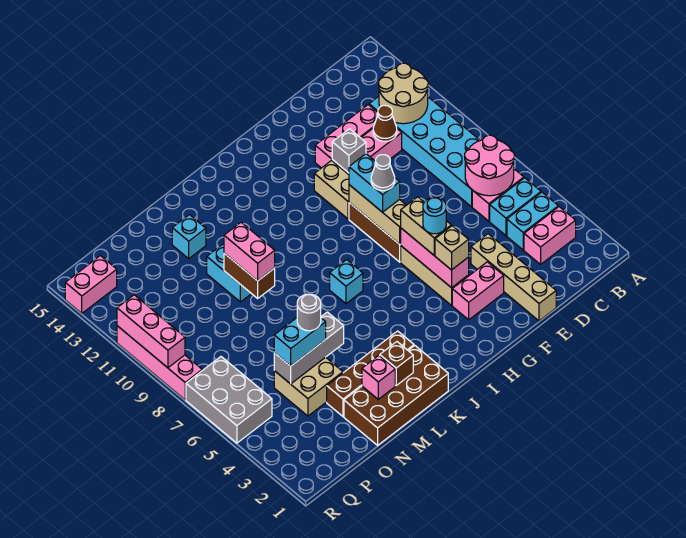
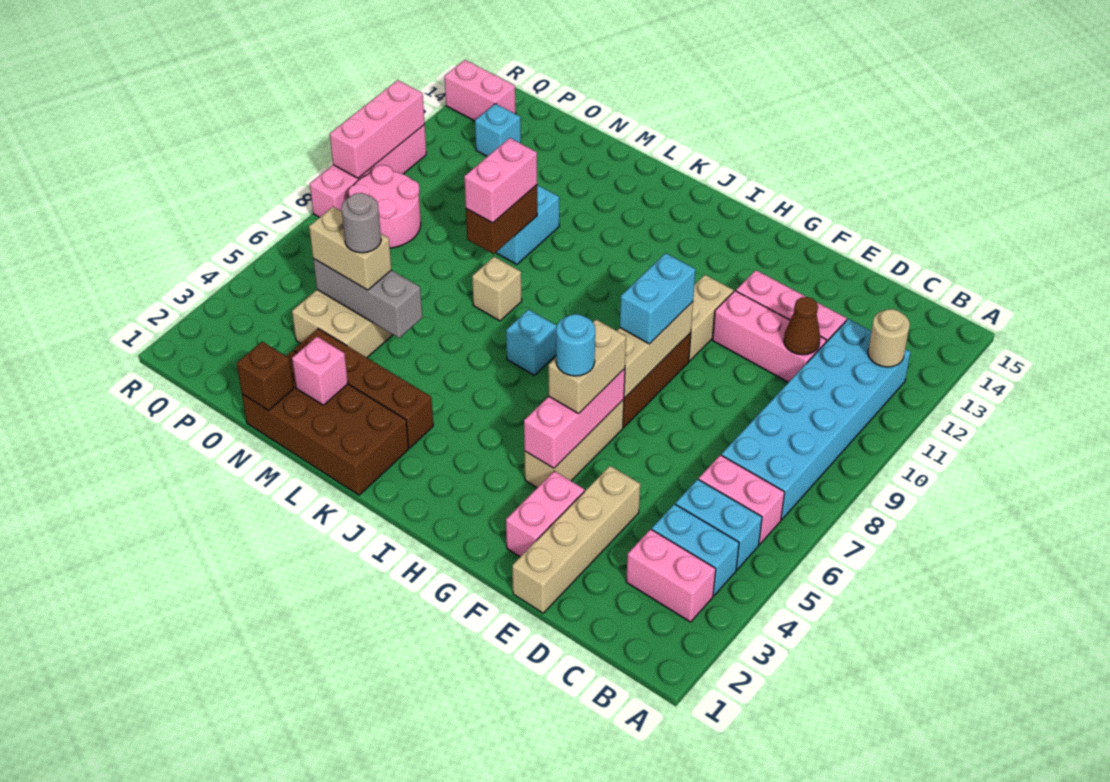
pink round brick B6:C7 level 2 -> pink round brick P8:Q9 level 1
tan round brick B11:C12 level 2 -> tan round brick B12 level 2
pink brick F3:G3 level 1 -> pink brick F2:F3 level 1
grey brick F11 level 2 -> none
tan brick G4 level 3 -> tan brick L8 level 1
grey cone G8 level 4 -> none
brown brick L2 level 2 -> brown brick N1 level 2
cyan brick M13 level 1 -> cyan brick P13 level 1
cyan brick N5:O5 level 3 -> tan brick N5:O5 level 3
grey brick Q5:R7 level 1 -> none

